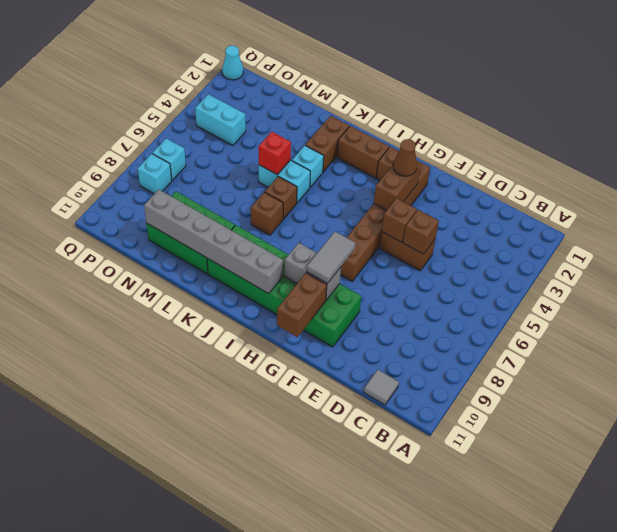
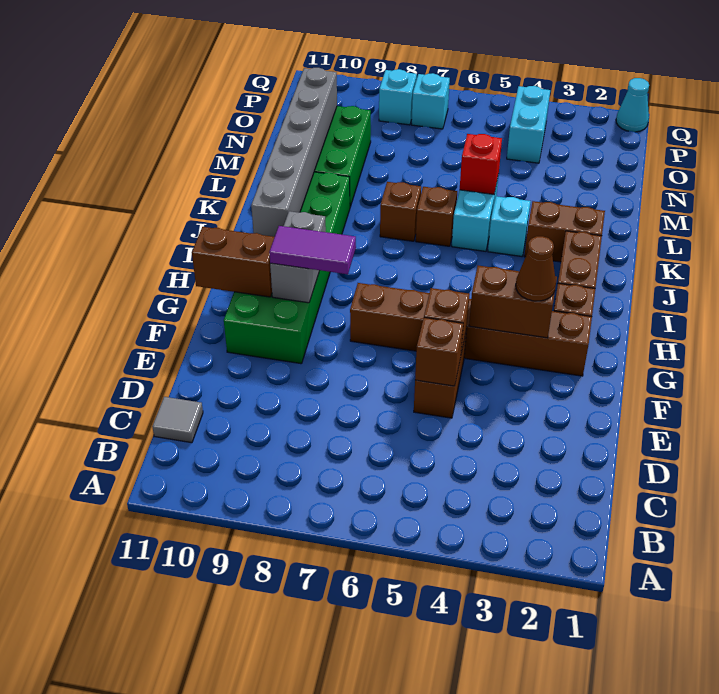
grey tile G8:G9 level 3 -> purple tile G8:G9 level 3

